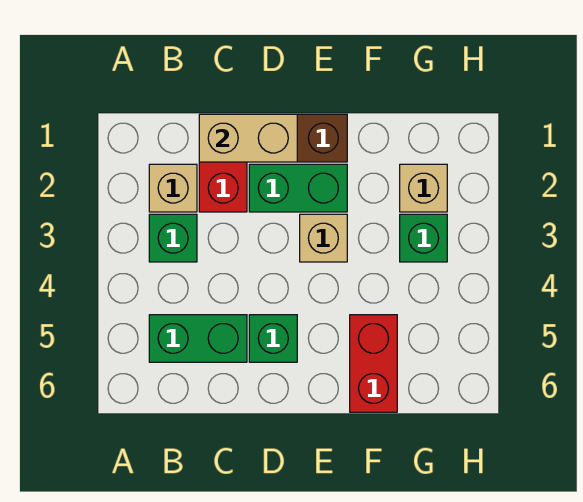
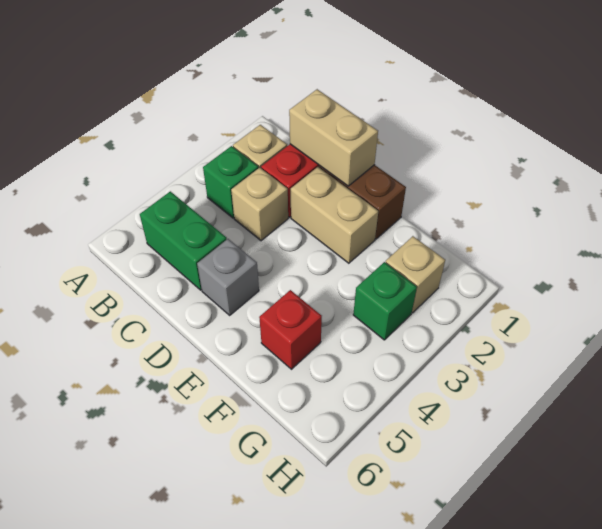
green brick D2:E2 level 1 -> tan brick D2:E2 level 1
green brick D5 level 1 -> grey brick D5 level 1
tan brick E3 level 1 -> tan brick C3 level 1
red brick F5:F6 level 1 -> red brick F5 level 1

